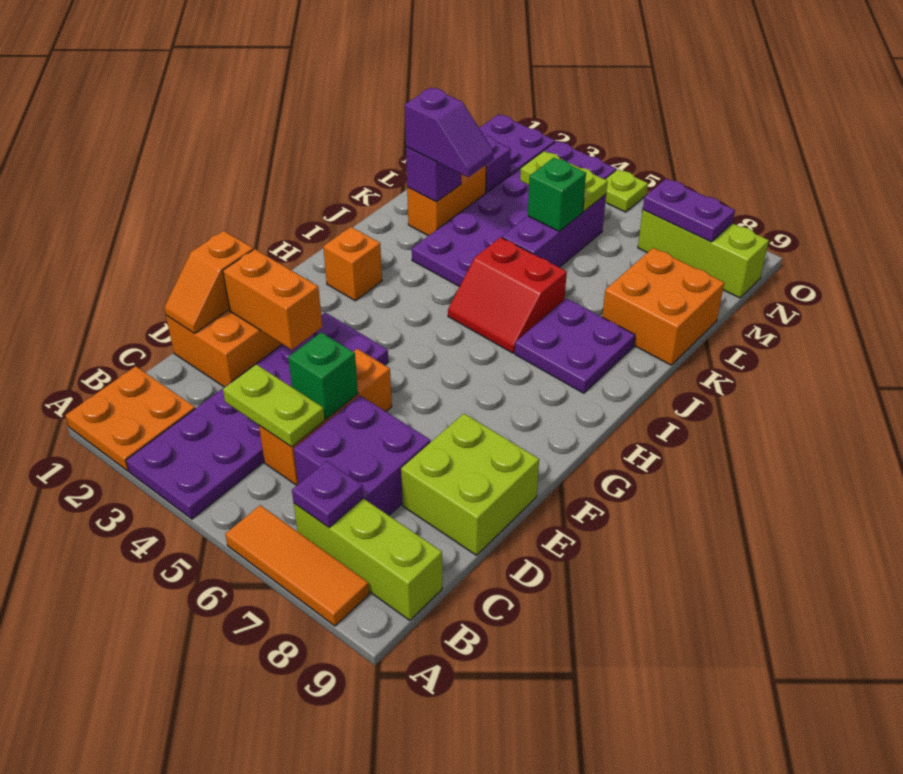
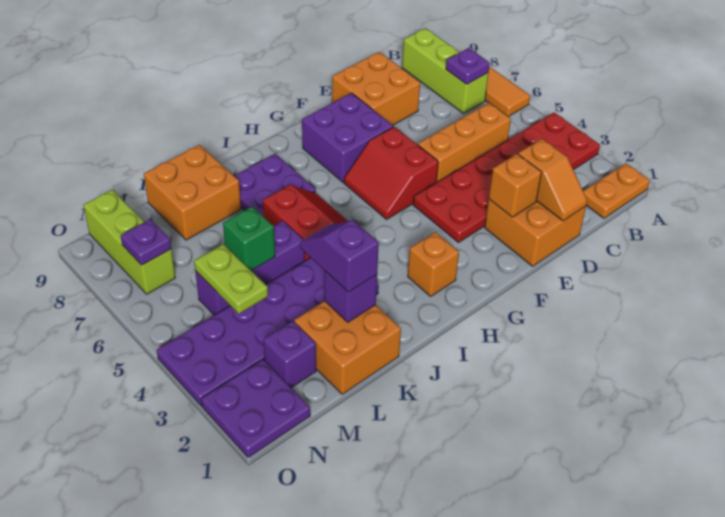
orange plate A1:B2 level 1 -> orange plate A1:B1 level 1
purple plate A3:F4 level 1 -> red plate A3:F4 level 1
lime plate C4:C5 level 2 -> none
purple brick C6:D7 level 1 -> purple brick F7:G8 level 1
orange slope D1:E1 level 2 top E -> orange slope D1:D2 level 2 top 2
green brick D5 level 2 -> none
lime brick D8:E9 level 1 -> orange brick D8:E9 level 1
orange brick E2:E3 level 2 -> orange brick E2 level 2
none -> red slope F5:G6 level 1 top F
orange brick K2:L2 level 1 -> orange brick K1:L2 level 1
purple plate N7:N8 level 2 -> purple plate N7 level 2
lime plate O5 level 1 -> none

